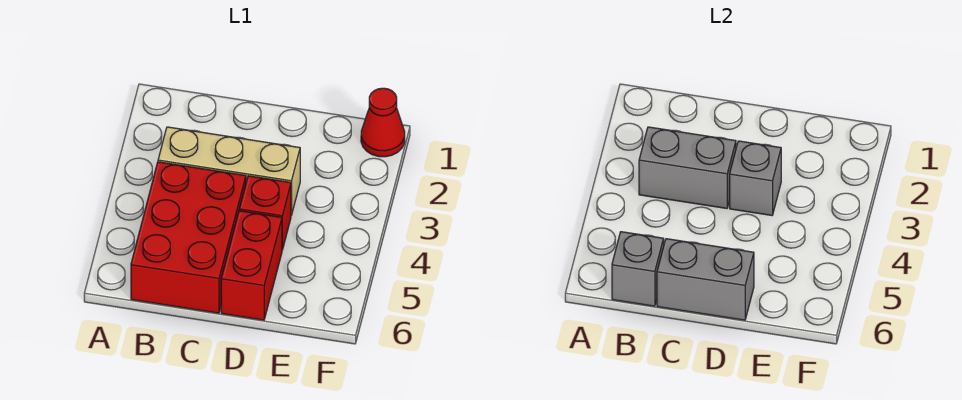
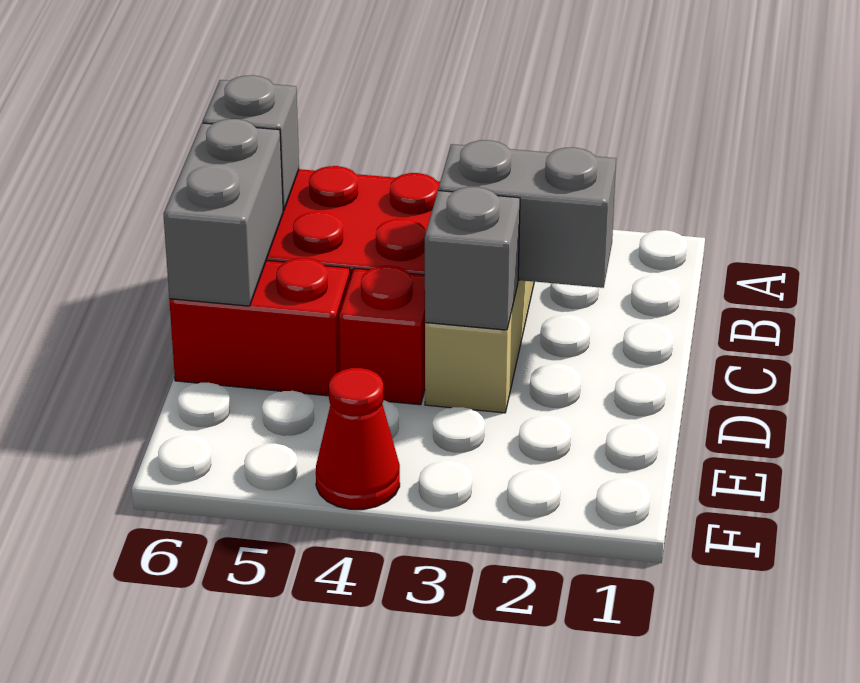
grey brick B3:C3 level 2 -> grey brick C2:C3 level 2
red cone F1 level 1 -> red cone F4 level 1

